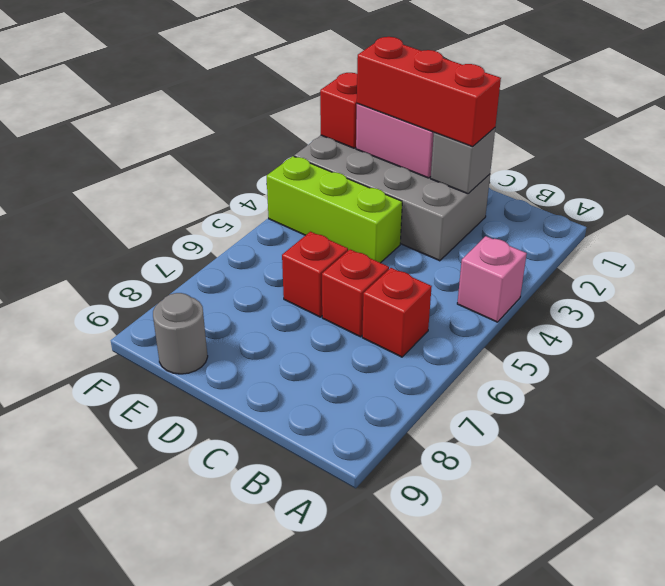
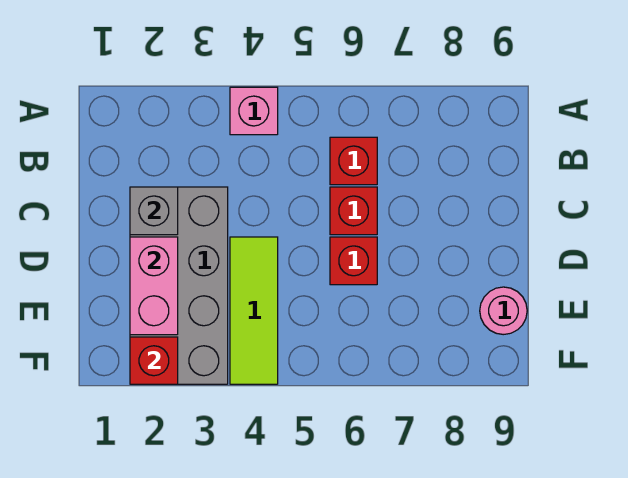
red brick C2:E2 level 3 -> none
lime brick D4:F4 level 1 -> lime tile D4:F4 level 1
grey round brick E9 level 1 -> pink round brick E9 level 1

